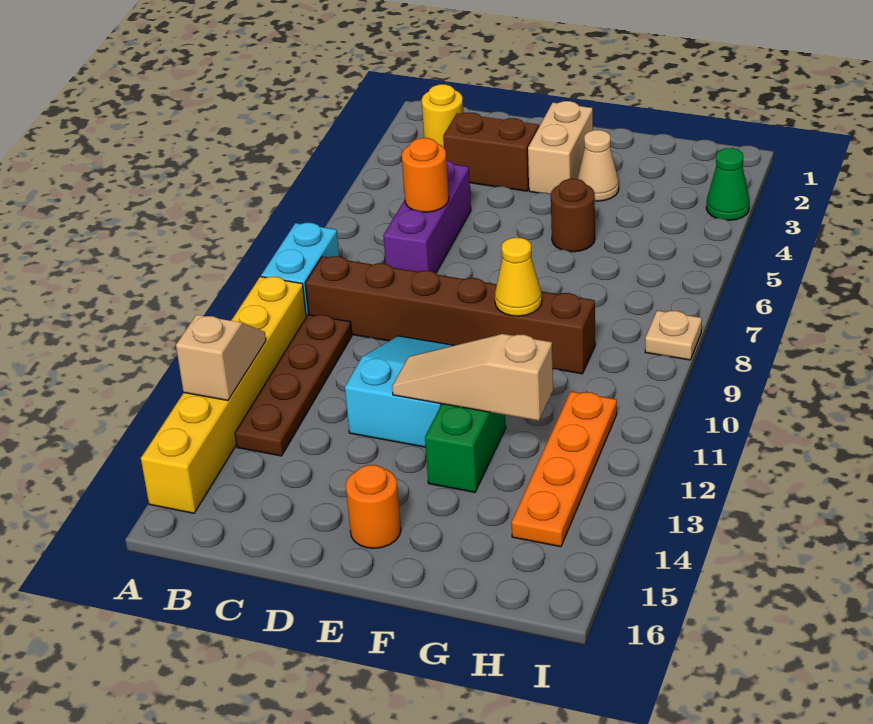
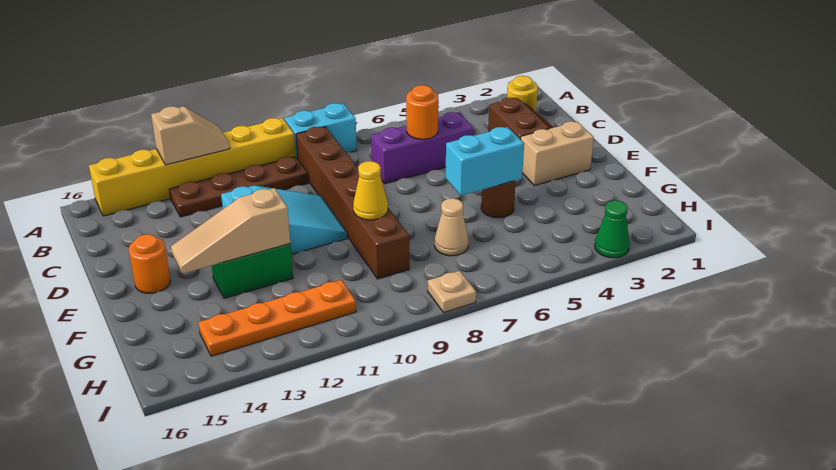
tan slope E12:G12 level 2 top G -> tan slope F12:F14 level 2 top 12
tan cone F3 level 1 -> tan cone G7 level 1
none -> cyan brick F5:F6 level 2

